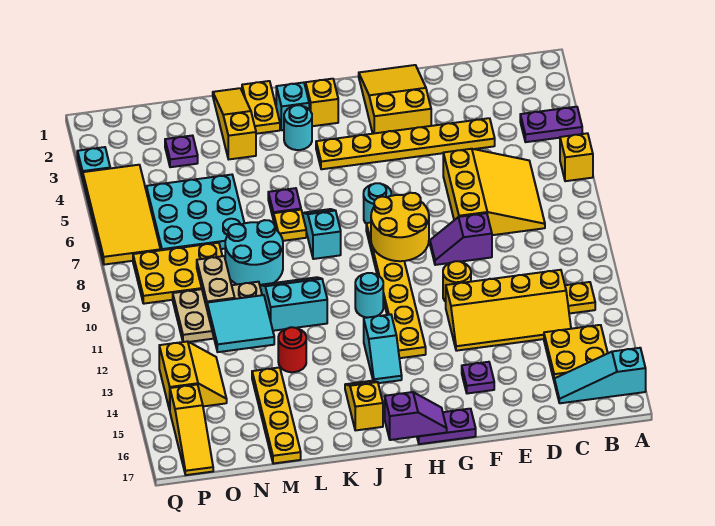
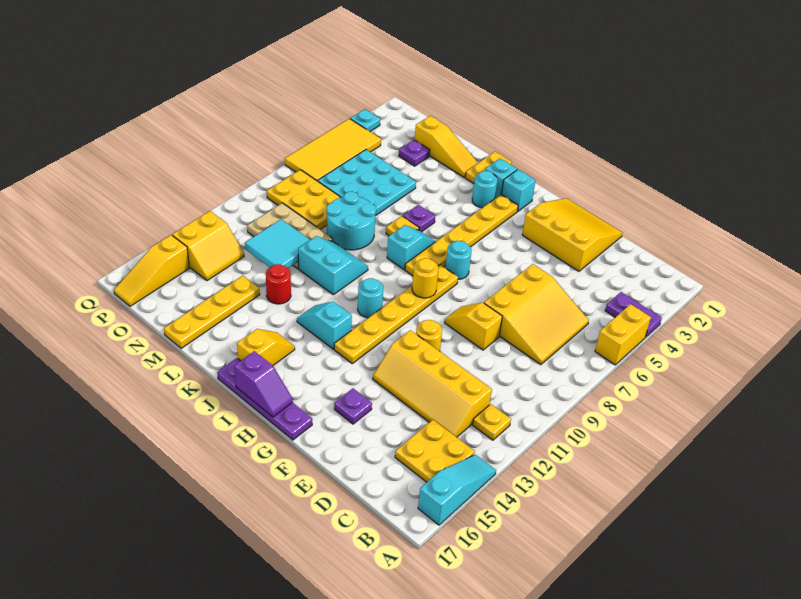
yellow brick A6 level 1 -> yellow brick A5:A6 level 1
cyan slope A16:C16 level 1 top A -> cyan slope A14:A16 level 1 top 16
yellow plate D4:I4 level 1 -> yellow plate I3:I8 level 1
purple slope E9:F9 level 1 top E -> yellow slope E9:F9 level 1 top E
yellow slope F1:G3 level 1 top 3 -> yellow slope E1:G3 level 1 top 3
yellow round brick G8:H9 level 2 -> yellow round brick H9 level 2
purple plate G17:H17 level 1 -> purple plate G17:J17 level 1
yellow brick I2 level 1 -> cyan brick I2 level 1
cyan slope I13:I14 level 1 top 13 -> cyan slope I13:J13 level 1 top I
yellow slope L1:L3 level 1 top 3 -> yellow slope L2:N2 level 1 top N
tan plate N9:N10 level 2 -> none

